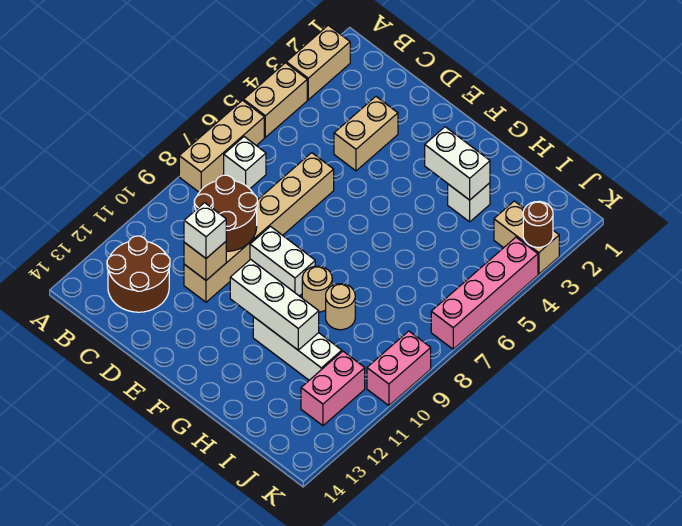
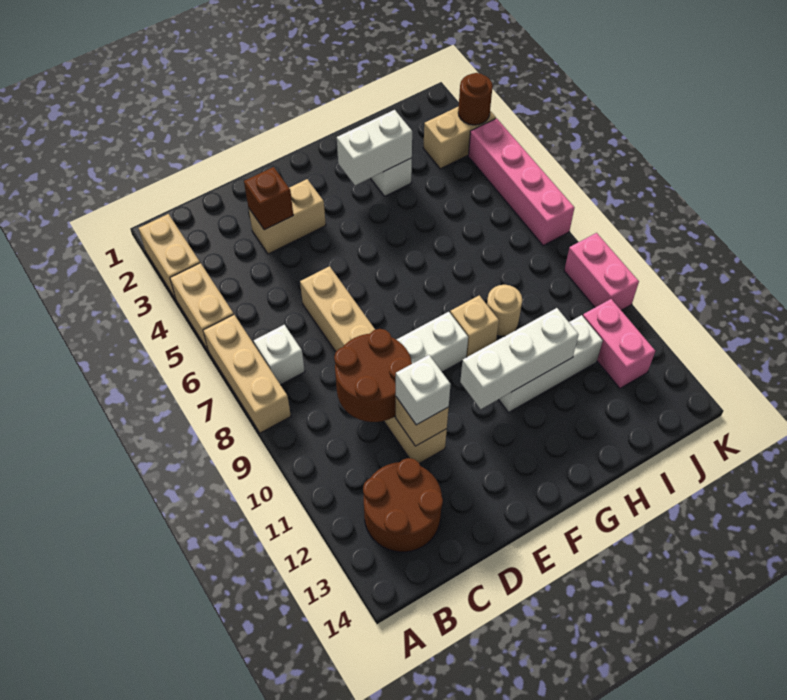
tan brick D3:D4 level 1 -> tan brick D3:E3 level 1
none -> brown brick D3 level 2
tan round brick G9 level 1 -> tan brick G9 level 1

